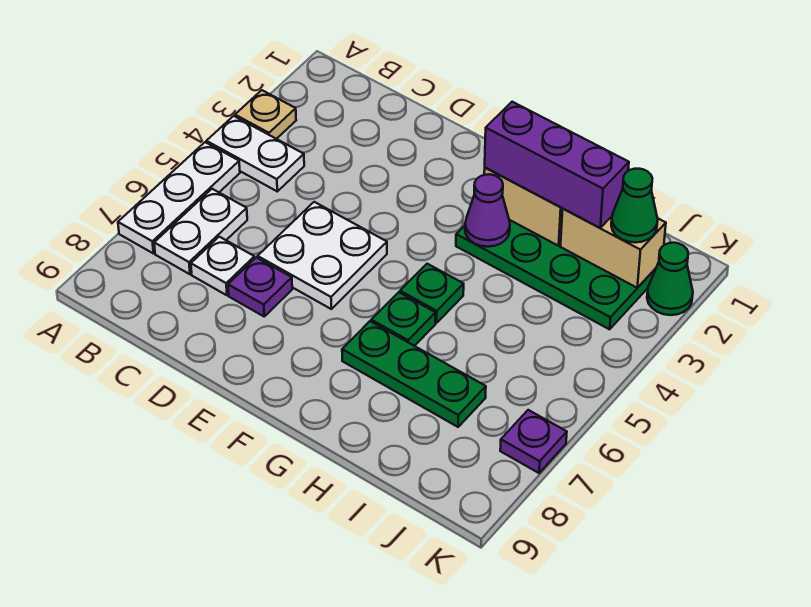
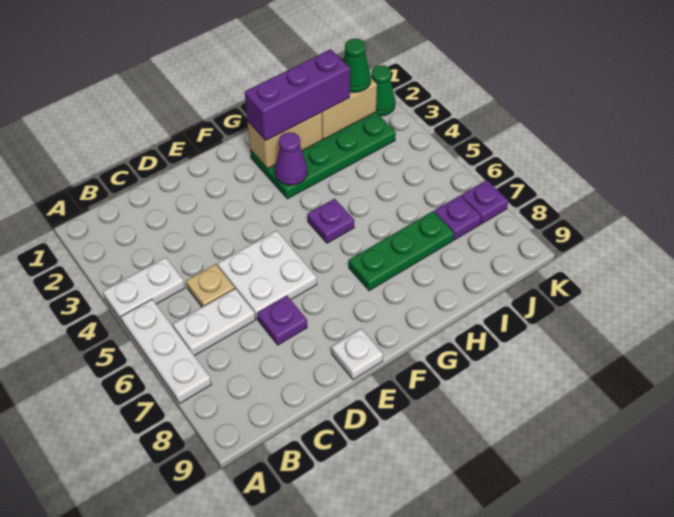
tan plate A3 level 1 -> tan plate C5 level 1
white plate B6:B7 level 1 -> white plate B6:C6 level 1
white plate C7 level 1 -> white plate E9 level 1
green plate G5 level 1 -> purple plate G5 level 1
green plate G6 level 1 -> none
none -> purple plate J7 level 1

